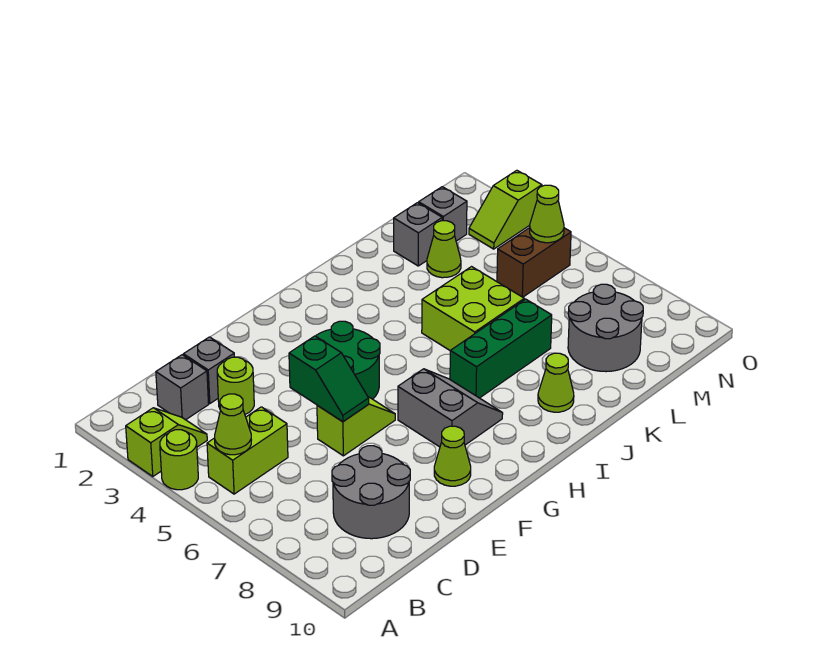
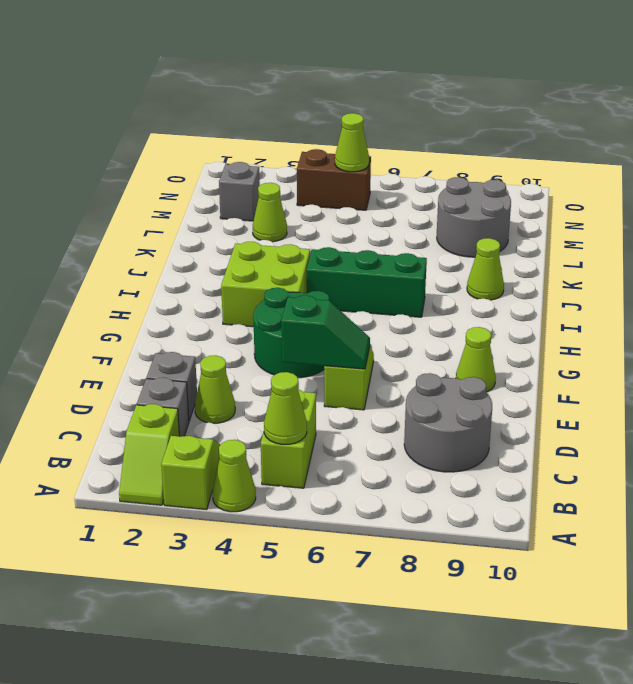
lime round brick A4 level 1 -> lime cone A4 level 1
lime round brick D3 level 1 -> lime cone D3 level 1
grey slope G7:H8 level 1 top G -> none
green brick I7:K7 level 1 -> green brick I5:I7 level 1
lime brick J5:K6 level 1 -> lime brick H3:I4 level 1
grey brick L2 level 1 -> none
brown brick M5:N5 level 1 -> brown brick N4:N5 level 1
lime slope N3:O3 level 1 top O -> lime slope A2:B2 level 1 top B

